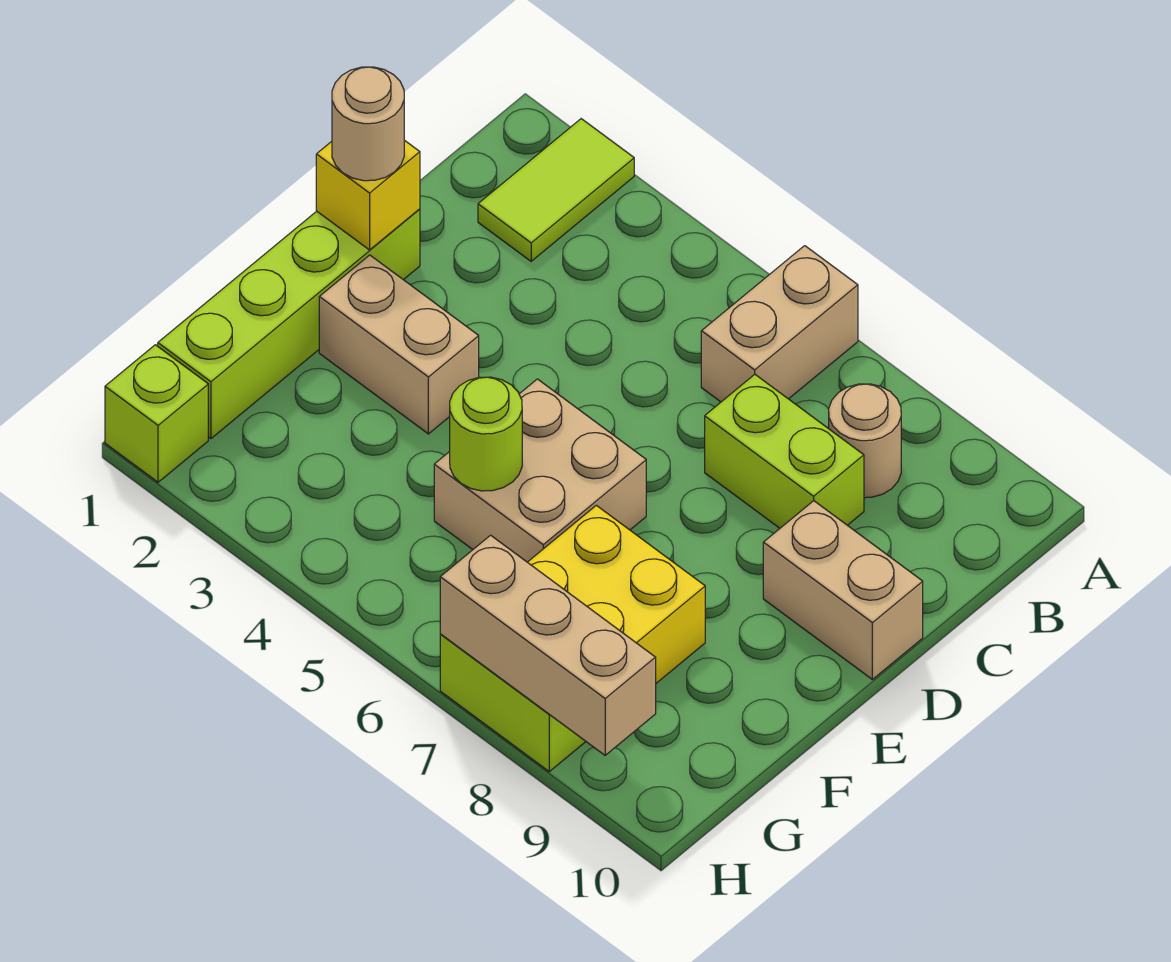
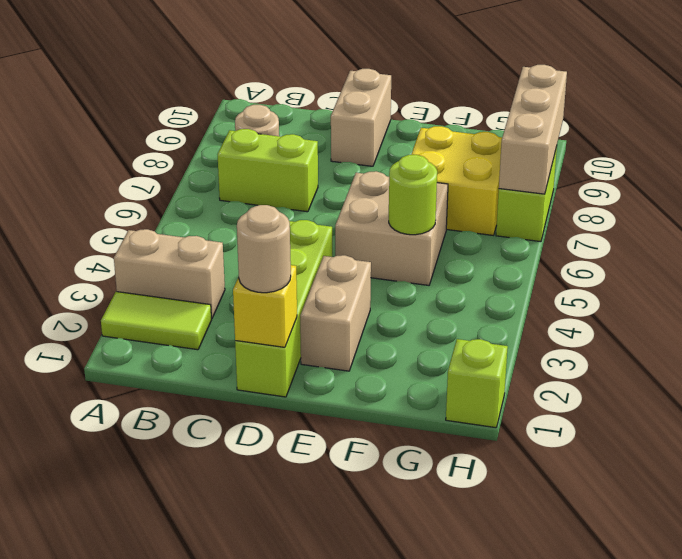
tan brick A6:B6 level 1 -> tan brick A3:B3 level 1
lime brick C7:C8 level 1 -> lime brick B7:C7 level 1
lime brick D1:G1 level 1 -> lime brick D1:D4 level 1

